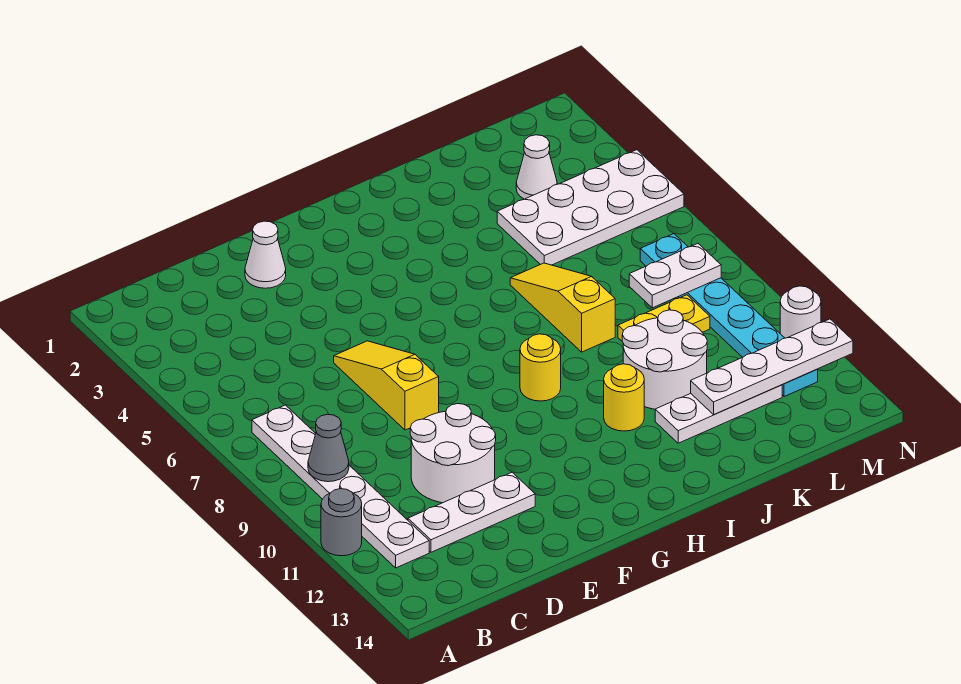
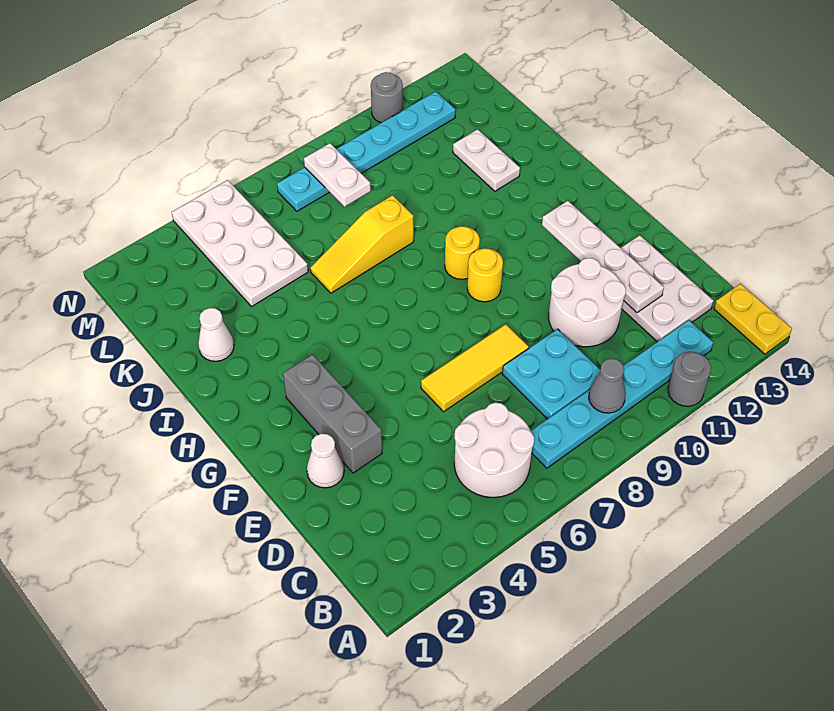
white plate B7:B12 level 1 -> cyan plate B7:B12 level 1
none -> cyan plate C8:D9 level 1
white plate C12:E12 level 1 -> white plate C12:E13 level 1
none -> grey brick E3:G3 level 1
yellow slope E6:E8 level 1 top 8 -> yellow tile E6:E8 level 1
yellow round brick I11 level 1 -> yellow round brick G9 level 1
white round brick J10:K11 level 1 -> white round brick B5:C6 level 1
white plate J12:L12 level 1 -> white plate J12:K12 level 1
yellow plate K9:L9 level 1 -> yellow plate A14:B14 level 1
white plate K12:N12 level 2 -> white plate D12:G12 level 2
white cone L3 level 1 -> white cone J2 level 1
white round brick N11 level 1 -> grey round brick N11 level 1

